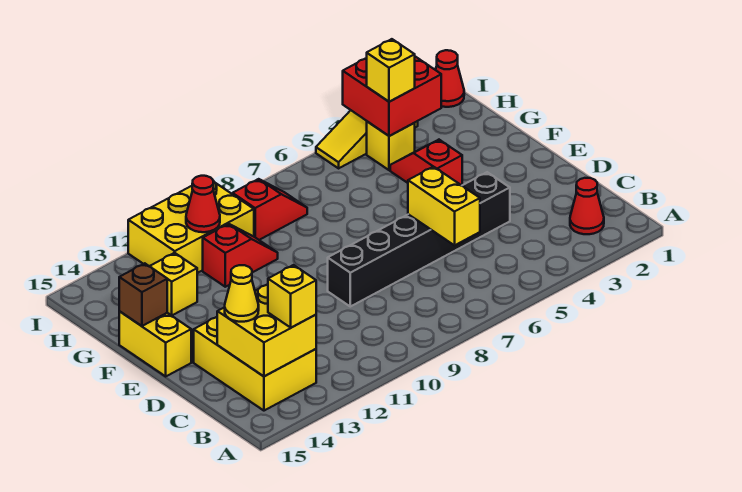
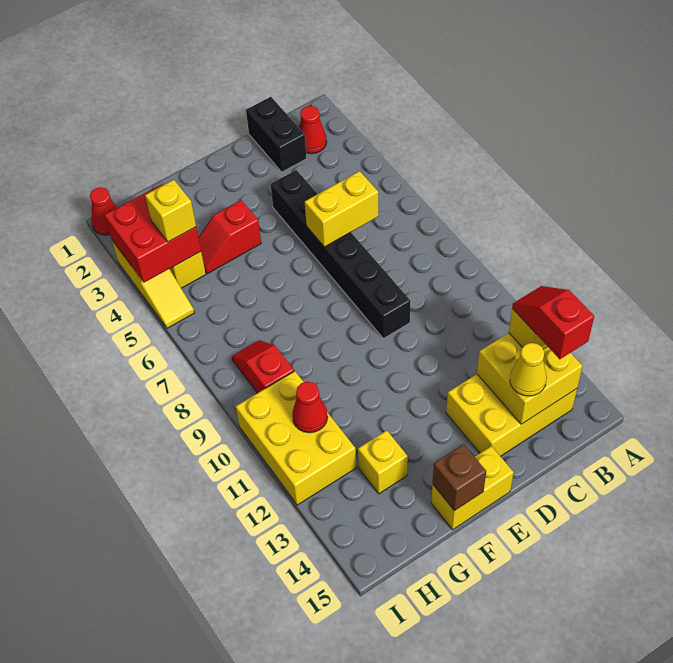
none -> black brick C1:C2 level 1
red slope G10:G11 level 1 top 11 -> red slope B13:B14 level 4 top 14

